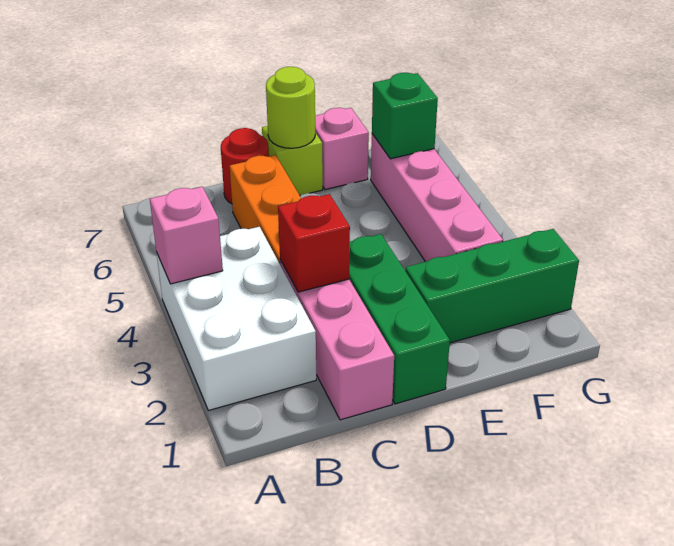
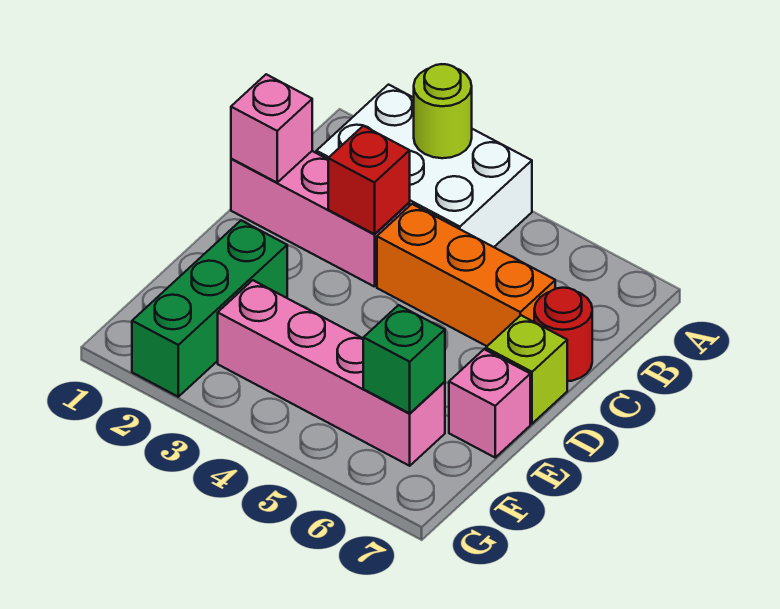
pink brick A4 level 2 -> pink brick C1 level 2
green brick D1:D3 level 1 -> none
lime round brick D7 level 2 -> lime round brick A3 level 2

